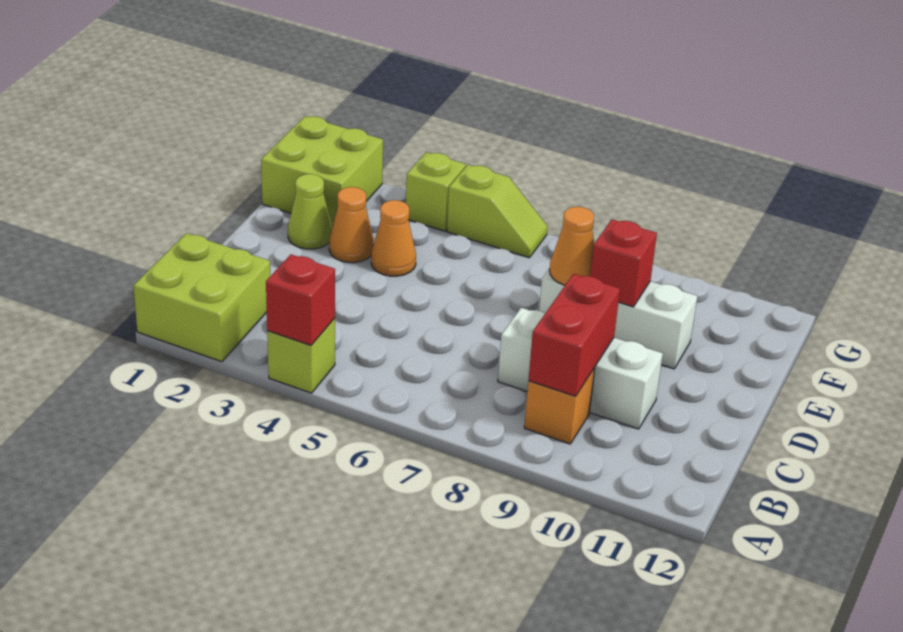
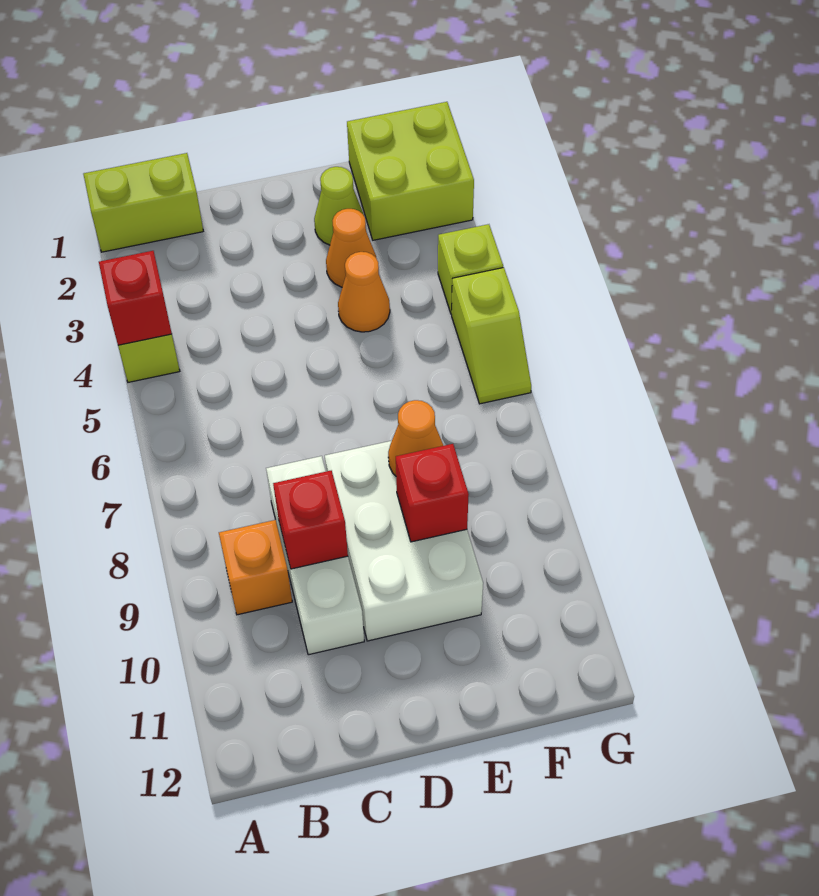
lime brick A1:B2 level 1 -> lime brick A1:B1 level 1
red brick B9:C9 level 2 -> red brick C9 level 2
white brick E8:E10 level 1 -> white brick D8:E10 level 1

